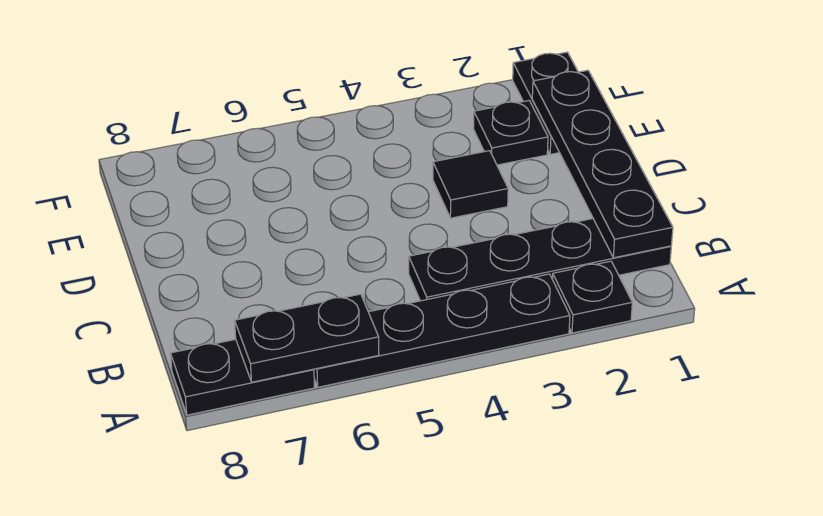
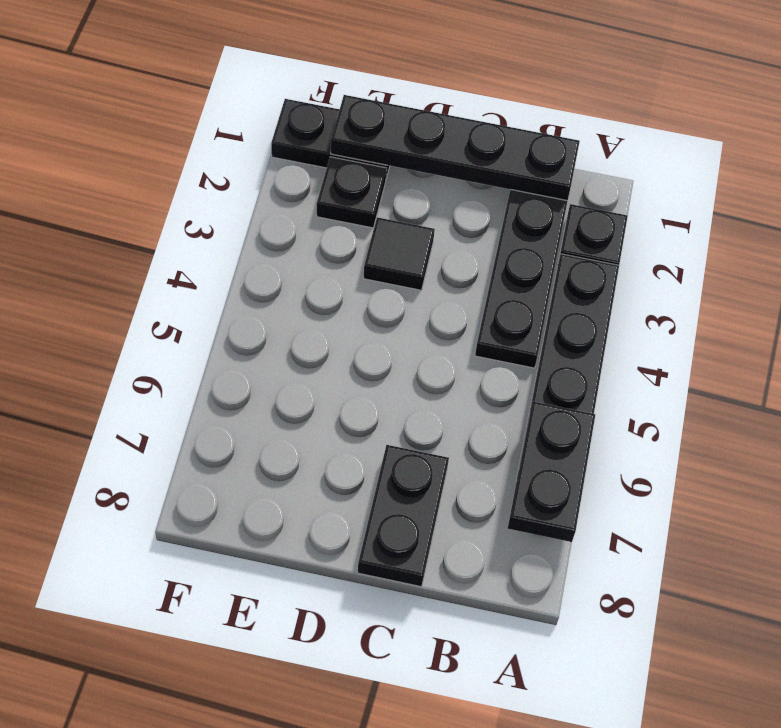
black plate A7:A8 level 1 -> black plate C7:C8 level 1

